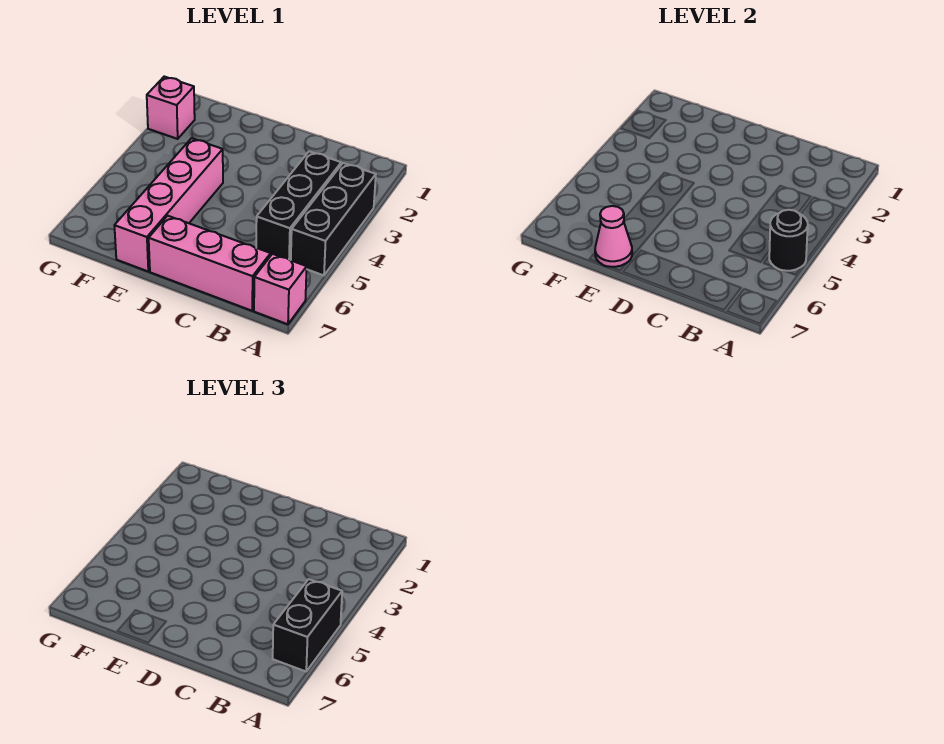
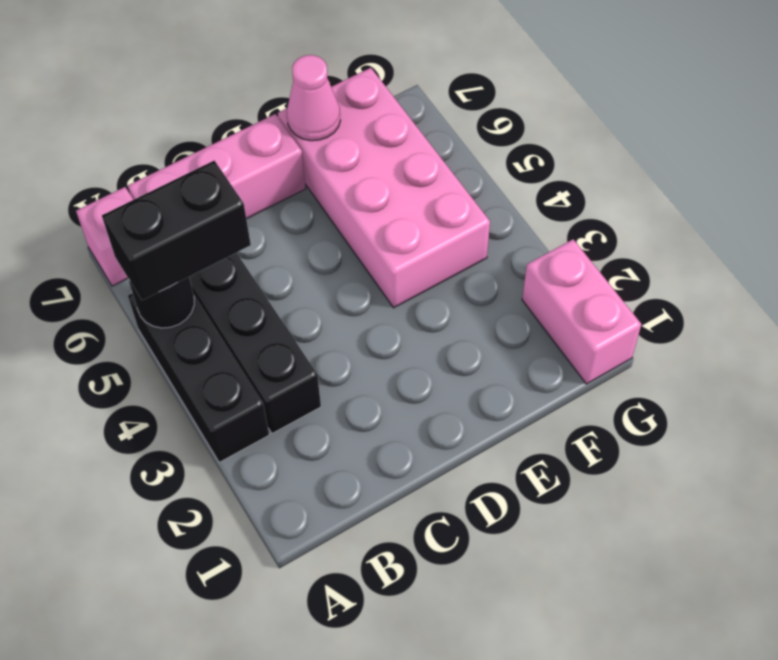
black brick A5:A6 level 3 -> black brick A5:B5 level 3
pink brick E4:E7 level 1 -> pink brick E4:F7 level 1
pink brick G2 level 1 -> pink brick G1:G2 level 1

